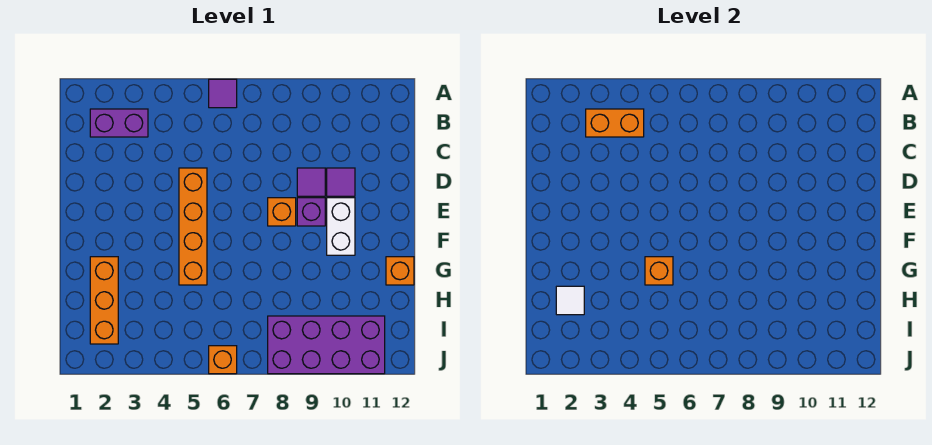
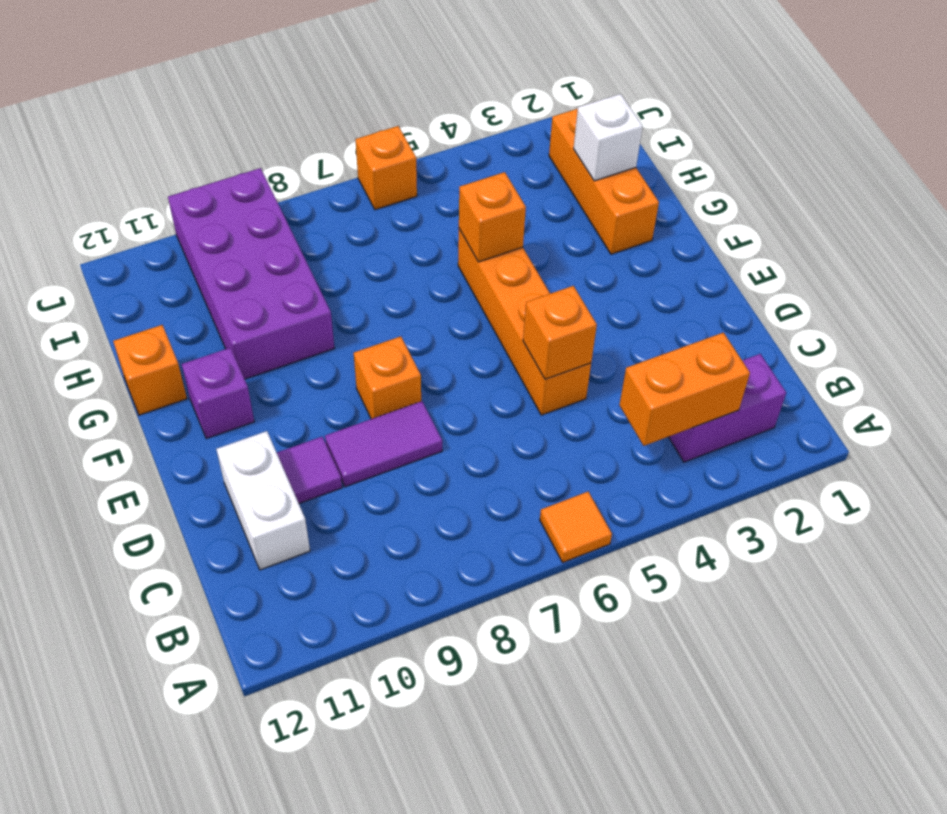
purple tile A6 level 1 -> orange tile A6 level 1
none -> orange brick D5 level 2
purple tile D9 level 1 -> purple tile D8:D9 level 1
purple brick E9 level 1 -> purple brick F11 level 1
white brick E10:F10 level 1 -> white brick C11:D11 level 1
white tile H2 level 2 -> white brick H2 level 2
purple brick I8:J11 level 1 -> purple brick G9:J10 level 1

